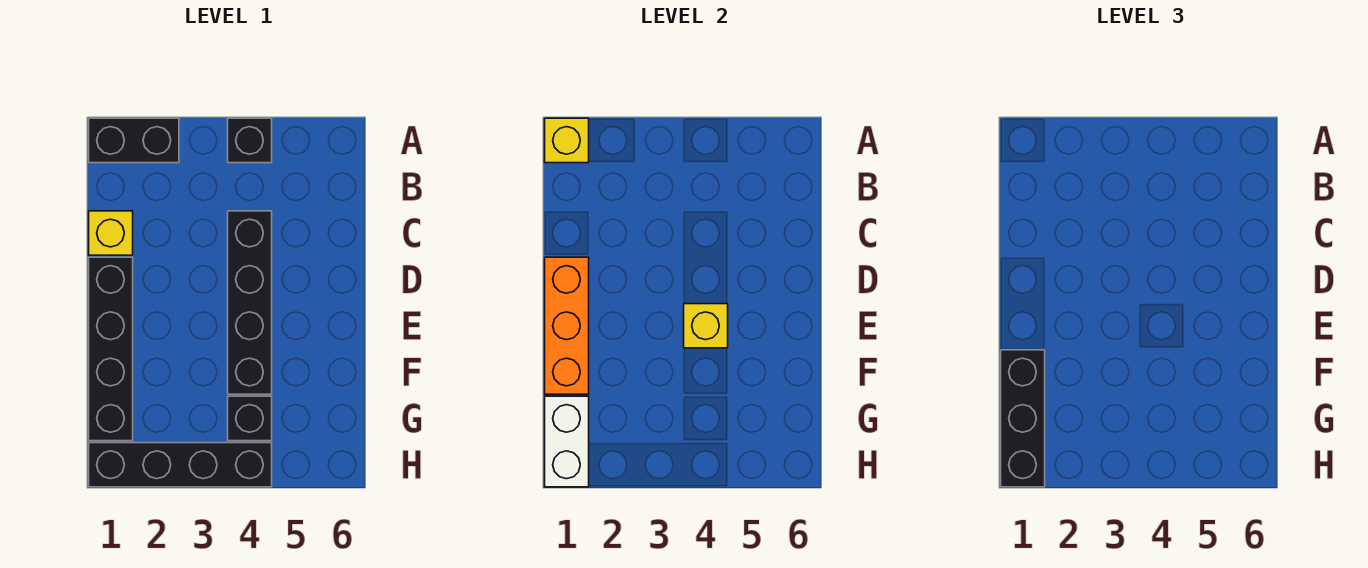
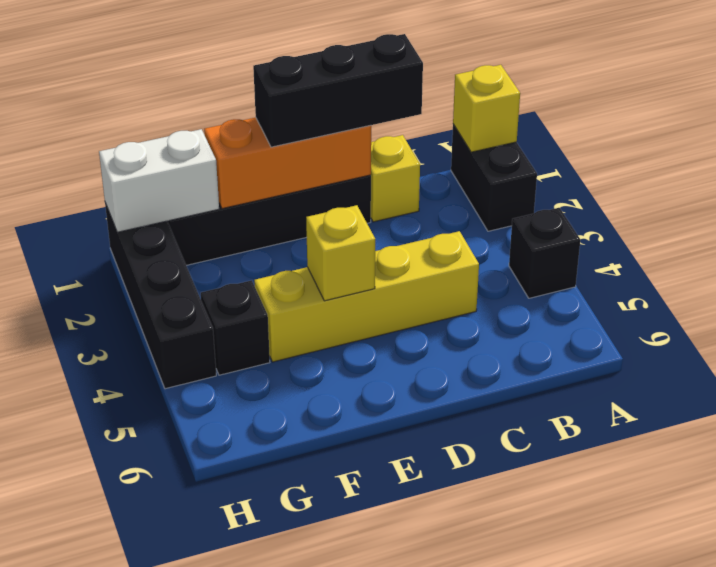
black brick C4:F4 level 1 -> yellow brick C4:F4 level 1
black brick F1:H1 level 3 -> black brick C1:E1 level 3

